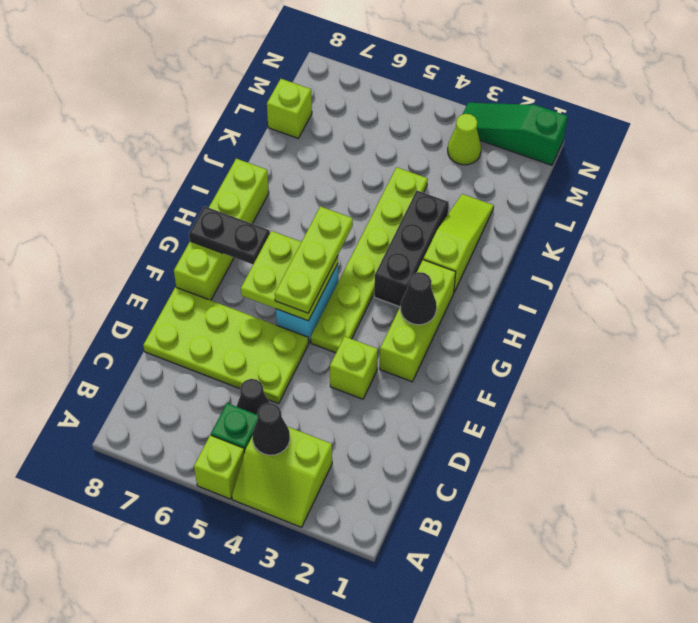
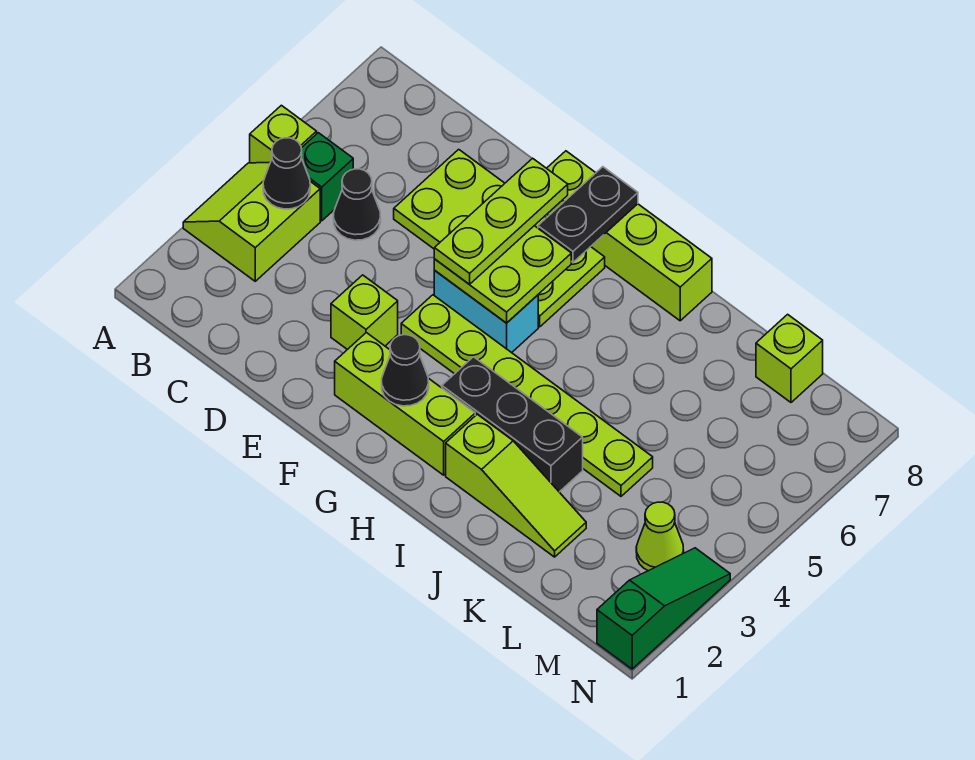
lime plate D5:E8 level 1 -> lime plate D6:G7 level 1
lime plate F5:H5 level 3 -> lime plate F5:F7 level 3

